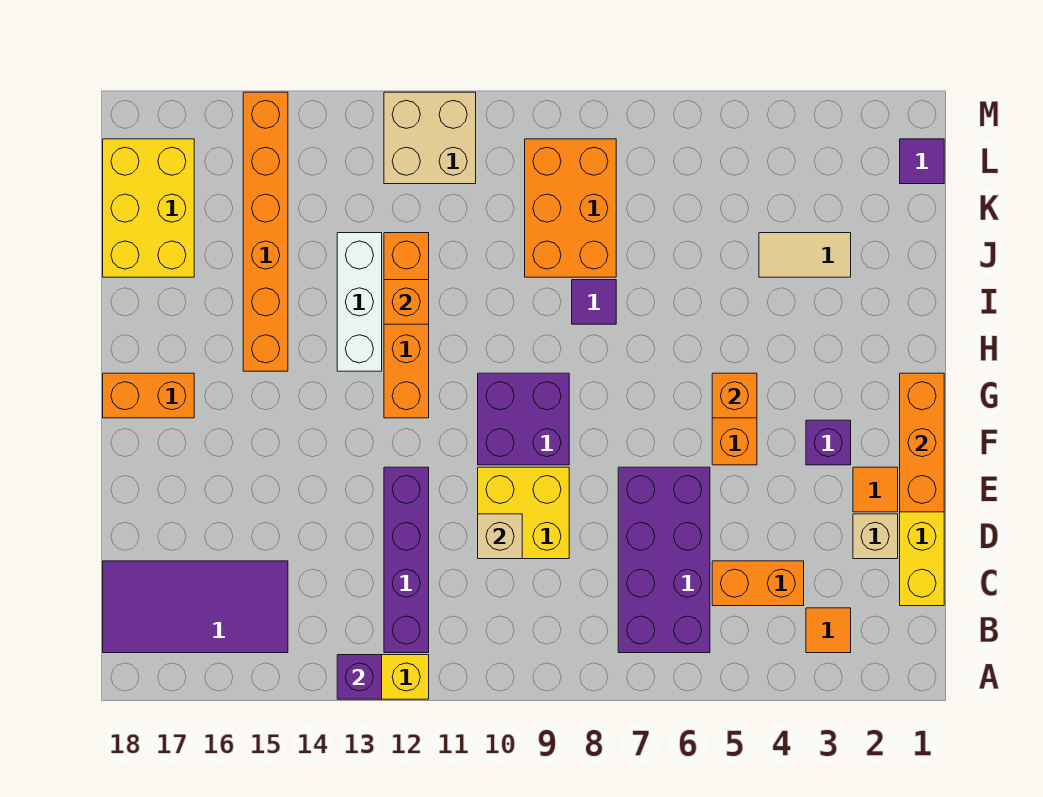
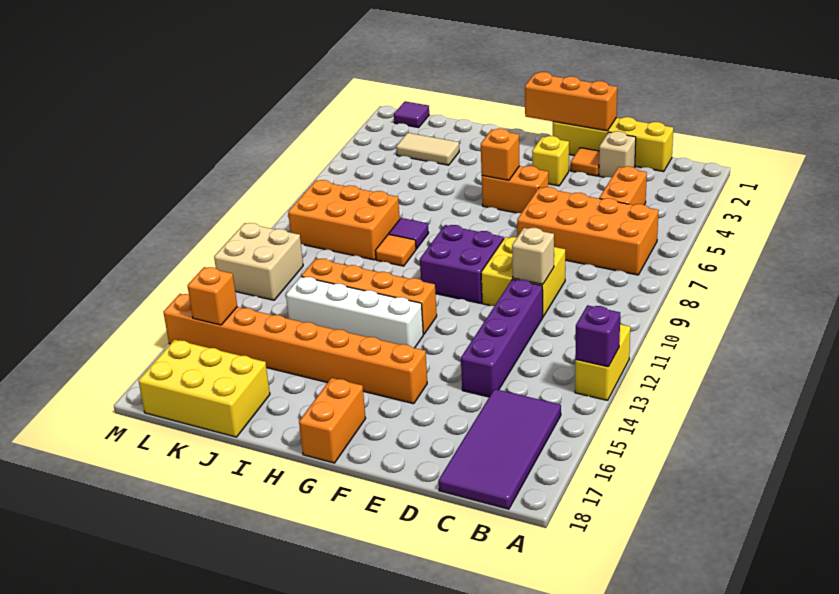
orange tile B3 level 1 -> orange tile I9 level 1
purple brick B6:E7 level 1 -> orange brick B6:E7 level 1
purple brick B12:E12 level 1 -> purple brick D11:D14 level 1
purple brick F3 level 1 -> yellow brick F3 level 1
white brick H13:J13 level 1 -> white brick G13:J13 level 1
orange brick H15:M15 level 1 -> orange brick F15:M15 level 1
orange brick I12 level 2 -> orange brick L15 level 2
tan tile J3:J4 level 1 -> tan tile J3:K3 level 1

